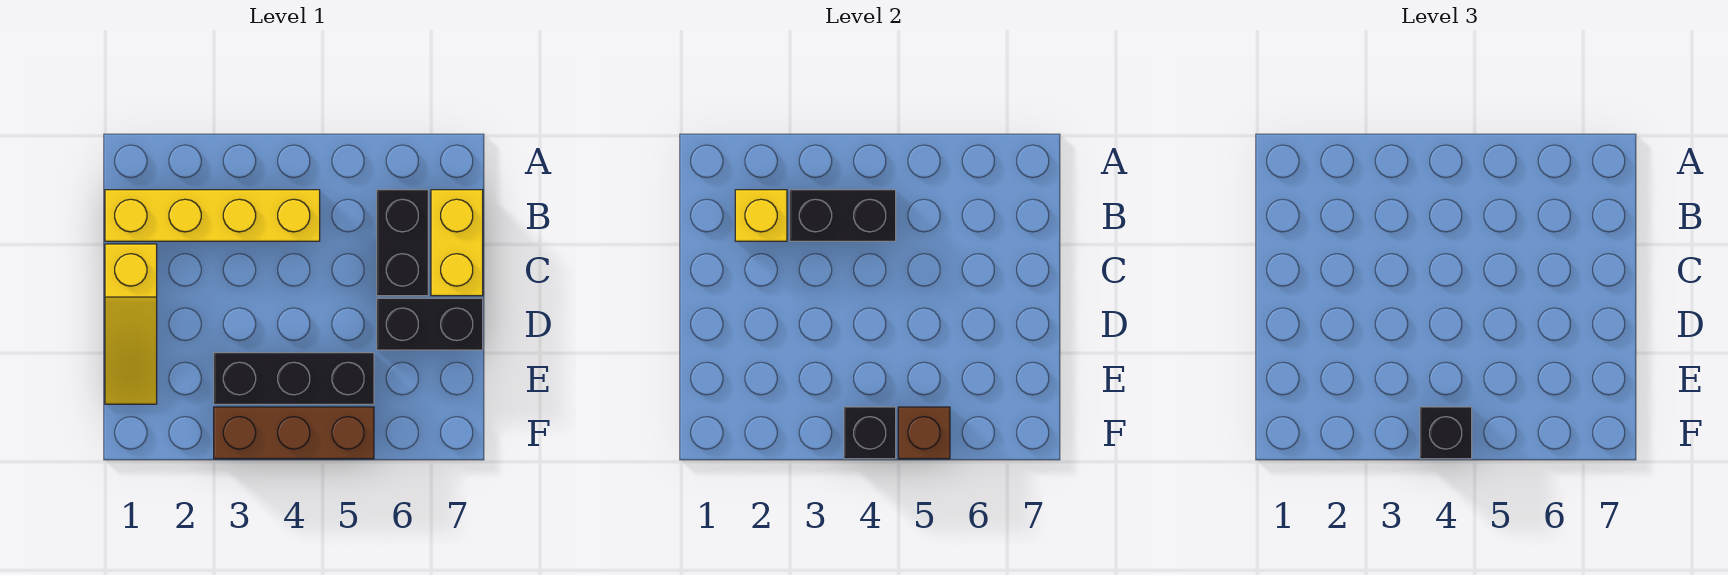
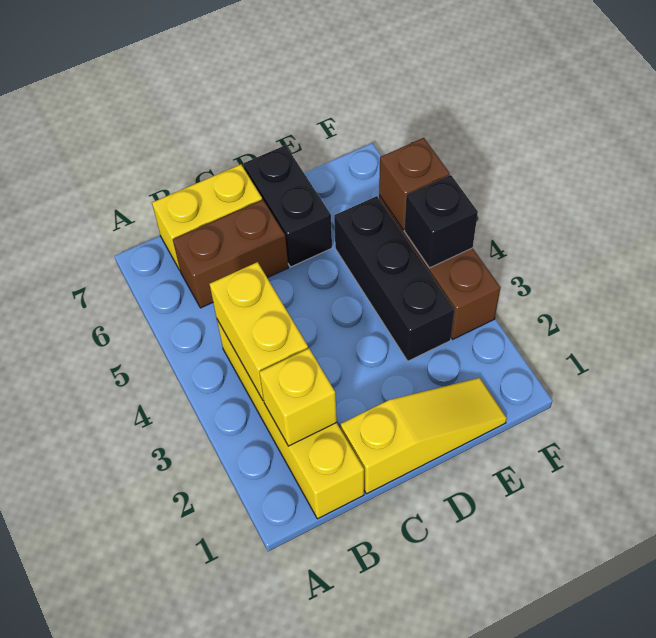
black brick B3:B4 level 2 -> yellow brick B3:B4 level 2
black brick B6:C6 level 1 -> brown brick B6:C6 level 1
black brick F4 level 3 -> none

